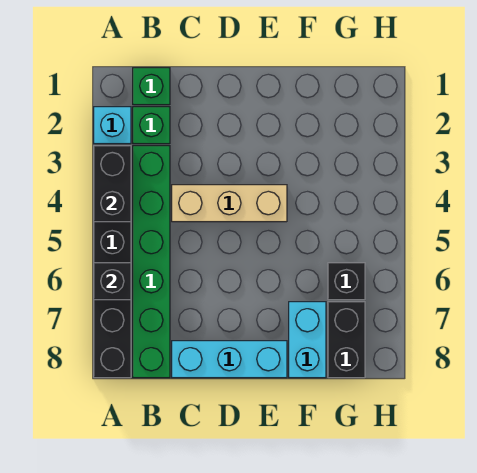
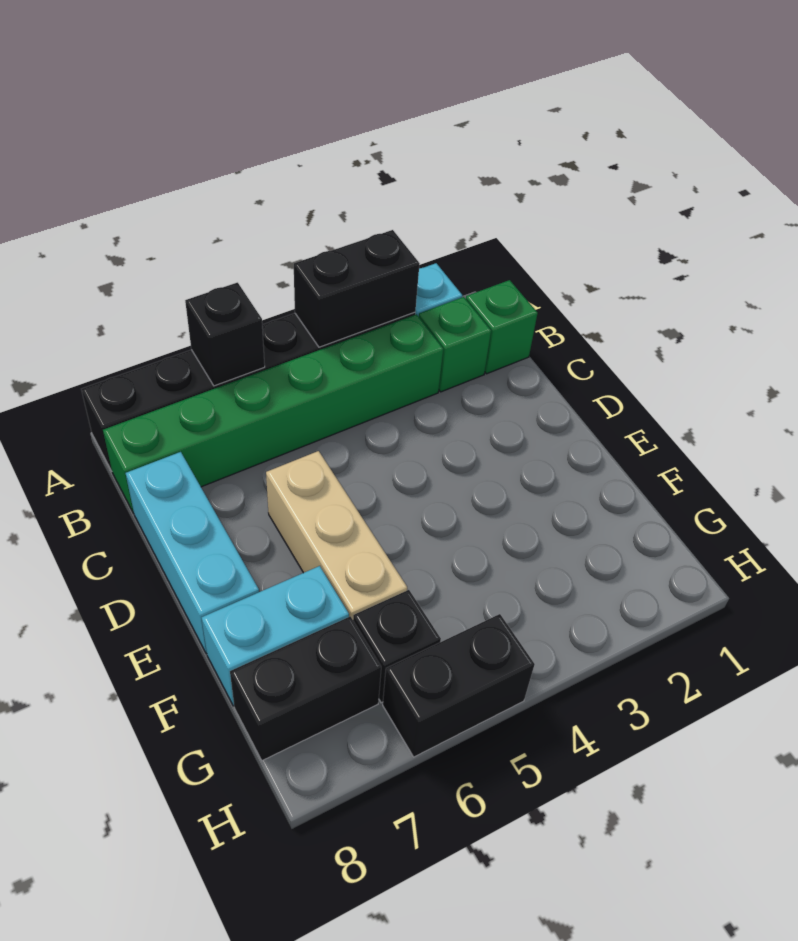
tan brick C4:E4 level 1 -> tan brick D6:F6 level 1
none -> black brick H5:H6 level 1

